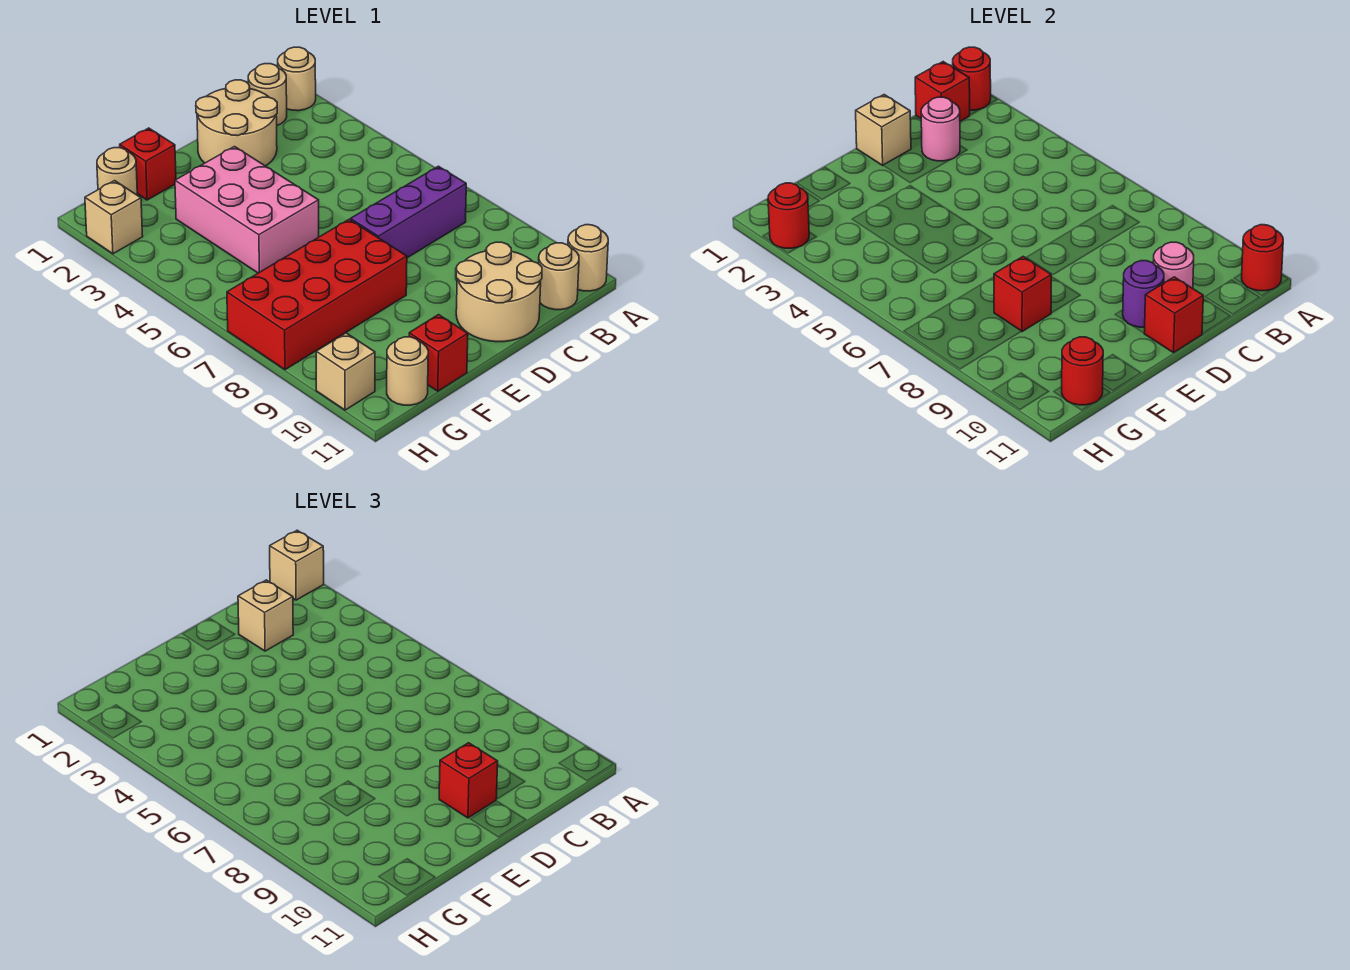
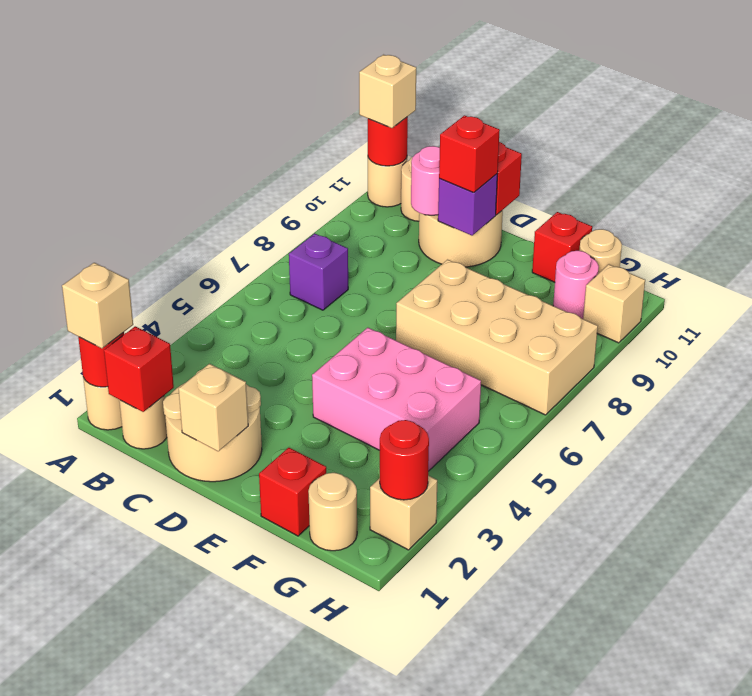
purple brick B7:D7 level 1 -> purple brick B7 level 1
pink round brick C2 level 2 -> pink round brick G10 level 1
tan brick C2 level 3 -> tan brick A11 level 3
purple round brick D10 level 2 -> purple brick D10 level 2
pink brick E3:F5 level 1 -> pink brick E4:G5 level 1
red brick E7:H8 level 1 -> tan brick E7:H8 level 1
red brick F8 level 2 -> none
red round brick G11 level 2 -> none

